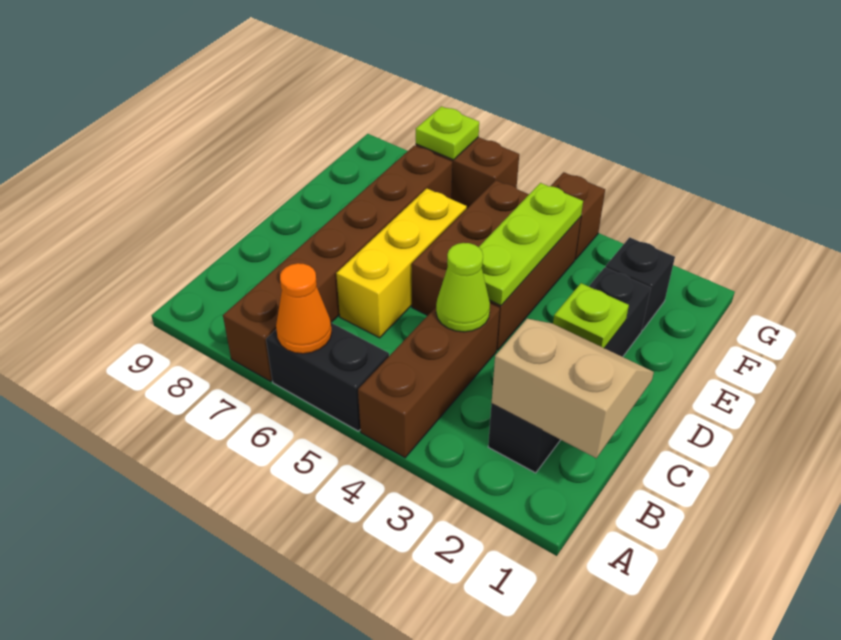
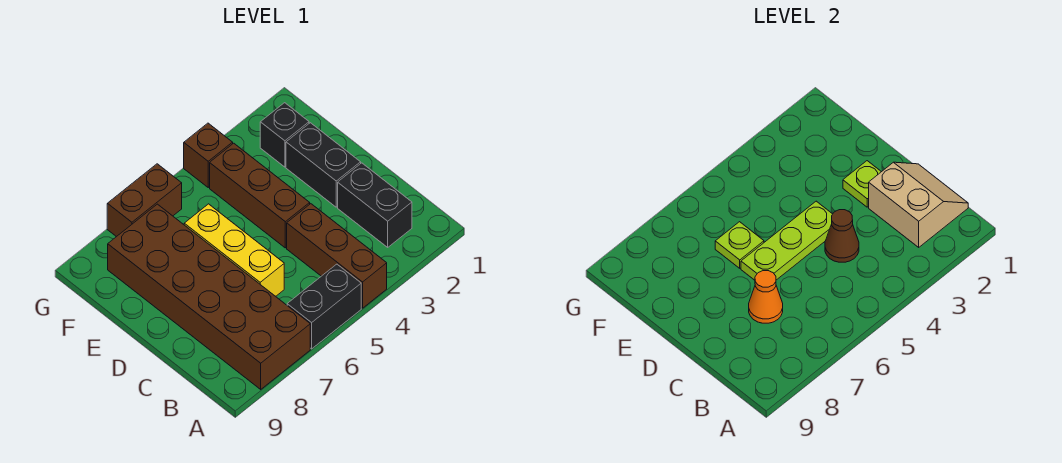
orange cone A6 level 2 -> orange cone C7 level 2
brown brick A7:F7 level 1 -> brown brick A7:F8 level 1
tan slope B1:C2 level 2 top B -> tan slope B1:C2 level 2 top 2
lime cone C4 level 2 -> brown cone C4 level 2
brown brick D4:F5 level 1 -> brown brick D4:F4 level 1
lime plate D4:F4 level 2 -> lime plate D4:D6 level 2
lime plate G7 level 2 -> lime plate E6 level 2

